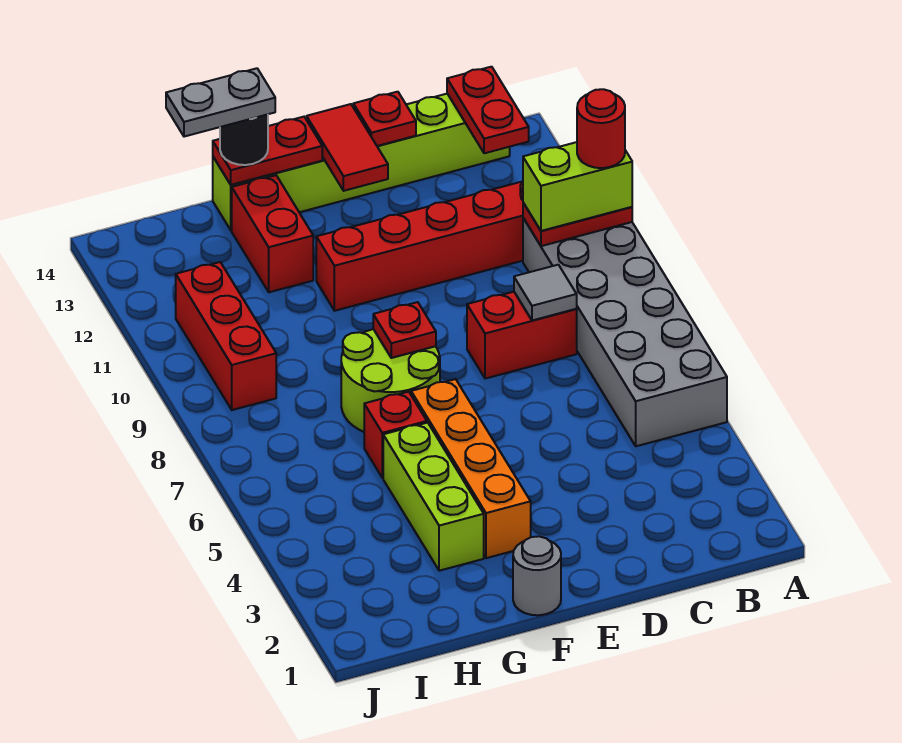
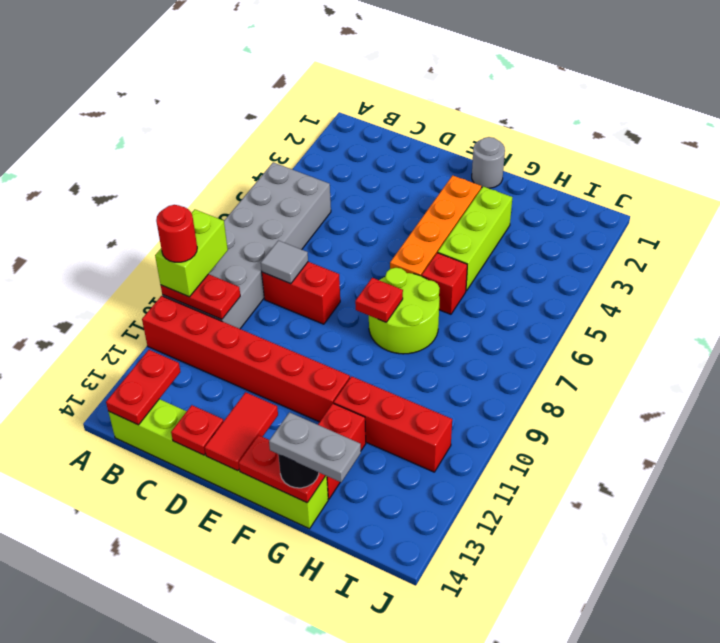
lime brick A10:B10 level 3 -> lime brick A9:A10 level 3
red brick I9:I11 level 1 -> red brick G11:I11 level 1

